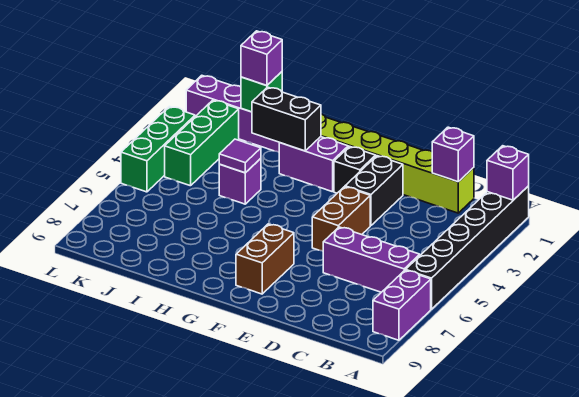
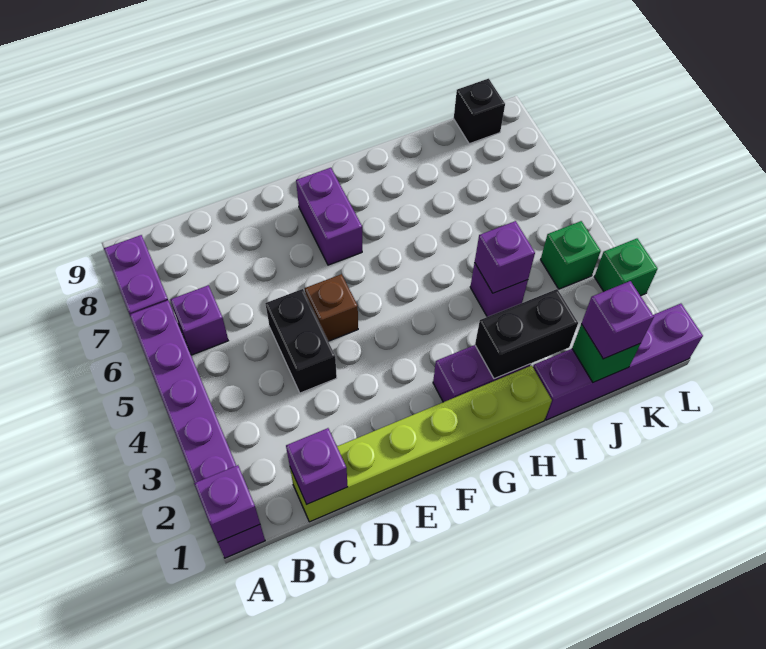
black brick A1:A6 level 1 -> purple brick A1:A6 level 1
purple brick B6:D6 level 1 -> purple brick B6 level 1
black brick E2:E3 level 1 -> black brick D4:D5 level 1
brown brick E4:E5 level 1 -> brown brick E5 level 1
black brick F2 level 1 -> black brick K9 level 1
brown brick F7:F8 level 1 -> purple brick F7:F8 level 1
purple tile I4 level 2 -> purple brick I4 level 2
green brick K2:K4 level 1 -> green brick K4 level 1
green brick L3:L5 level 1 -> green brick L3 level 1

